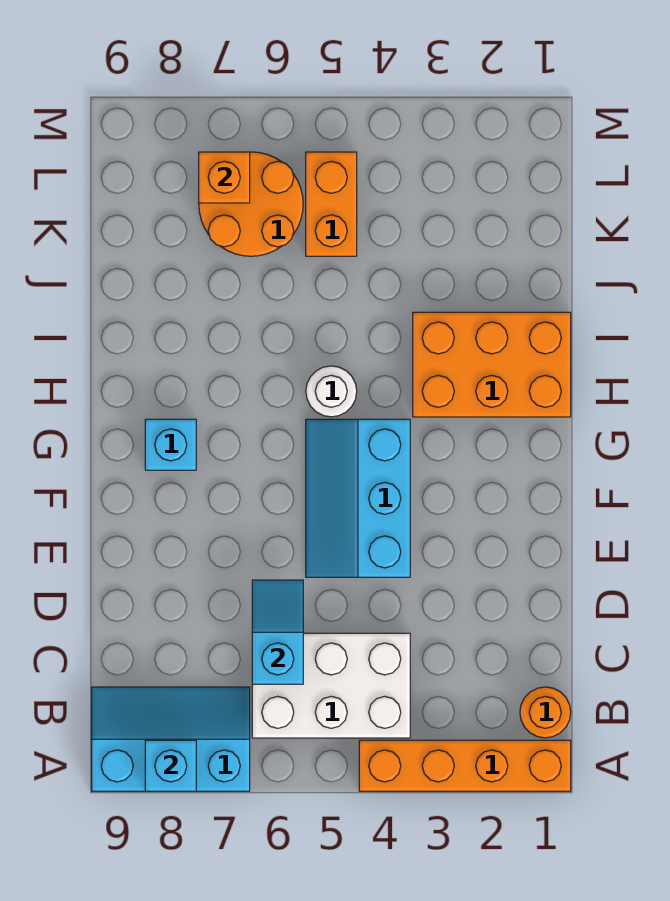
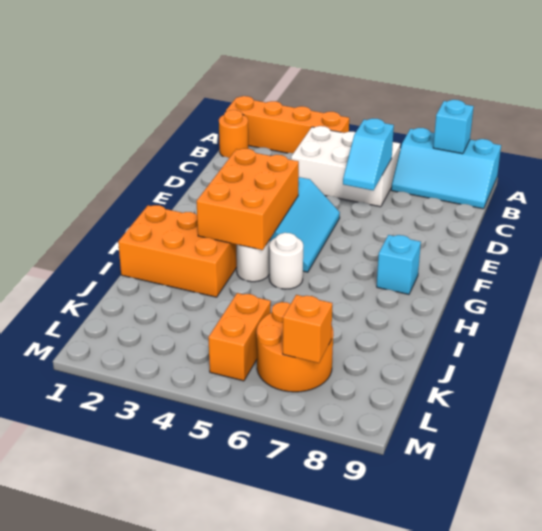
none -> orange brick F3:H4 level 2
none -> white round brick H4 level 1

